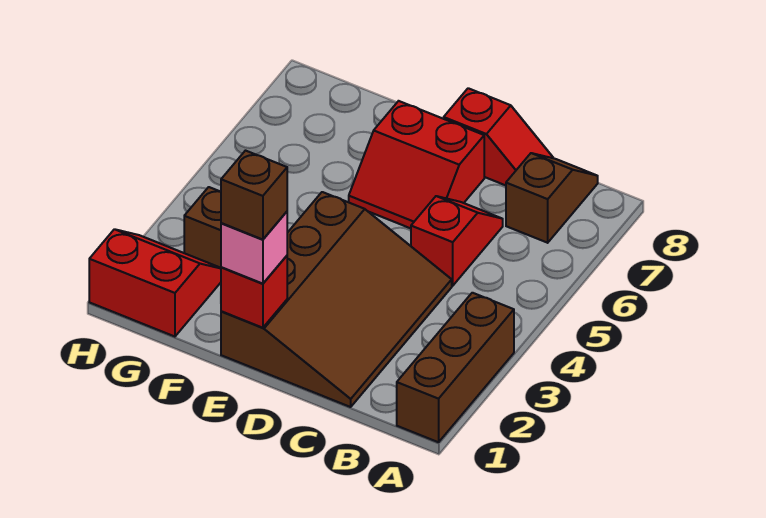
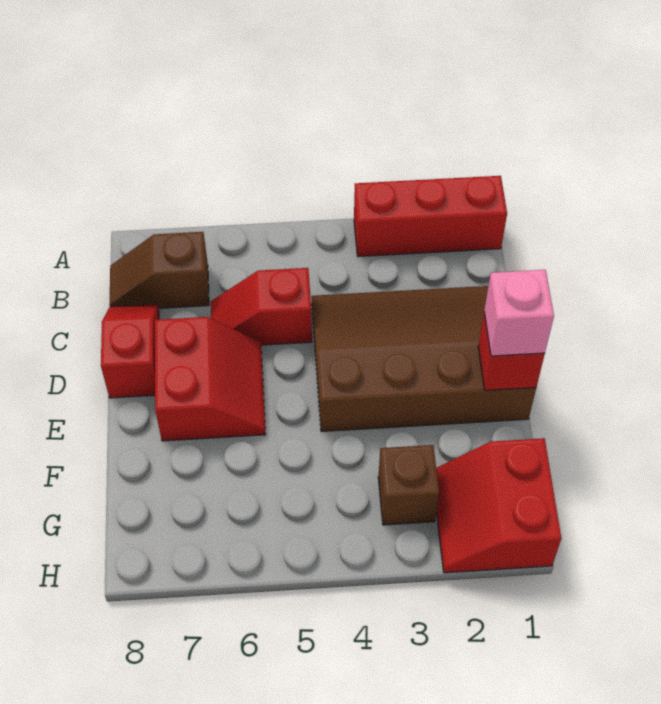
brown brick A1:A3 level 1 -> red brick A1:A3 level 1
brown brick E1 level 4 -> none

